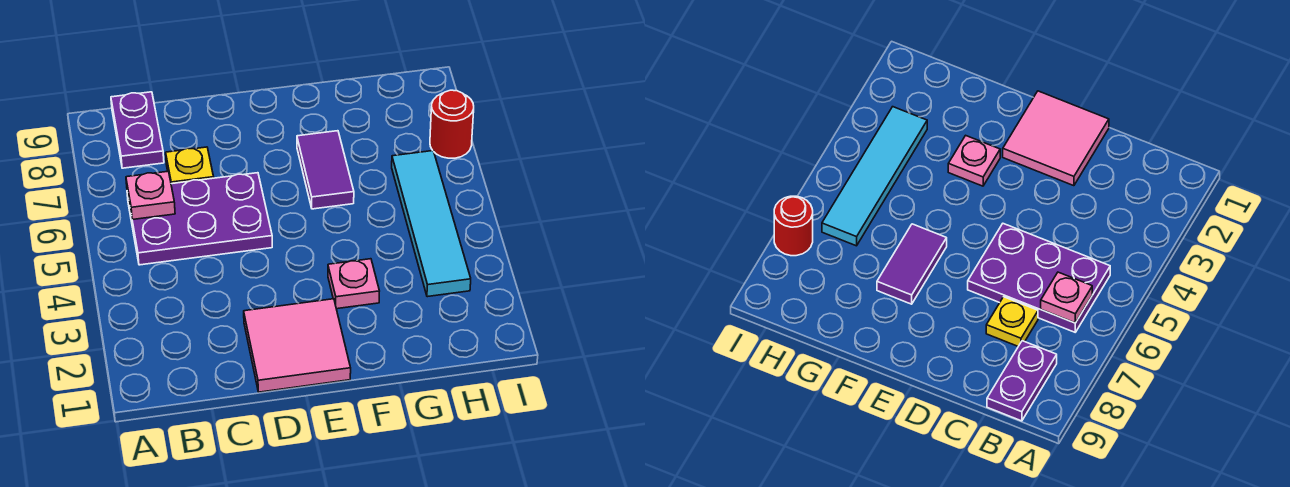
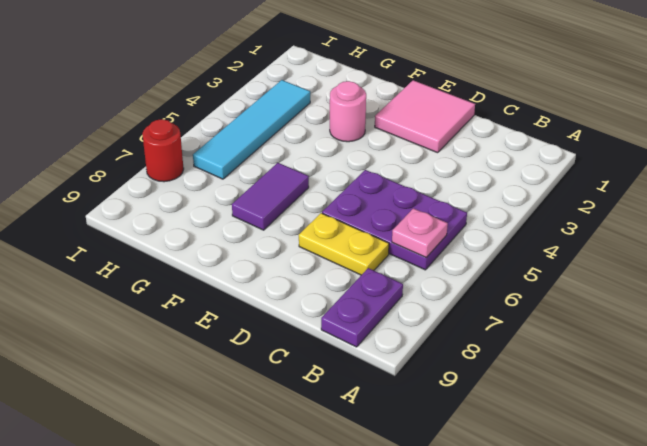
yellow plate C7 level 1 -> yellow plate C7:D7 level 1
pink plate F3 level 1 -> pink round brick F3 level 1

